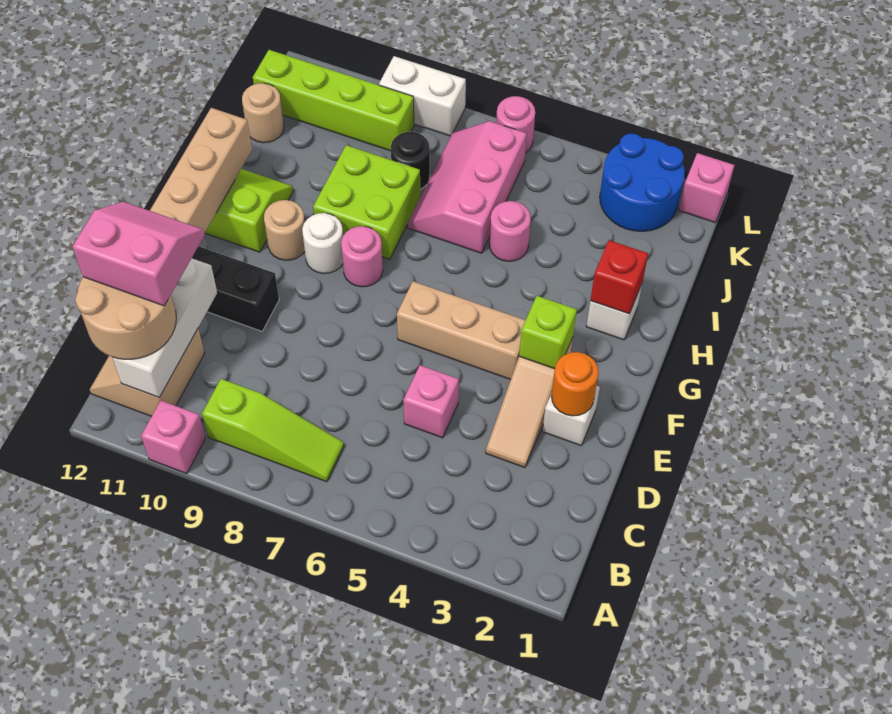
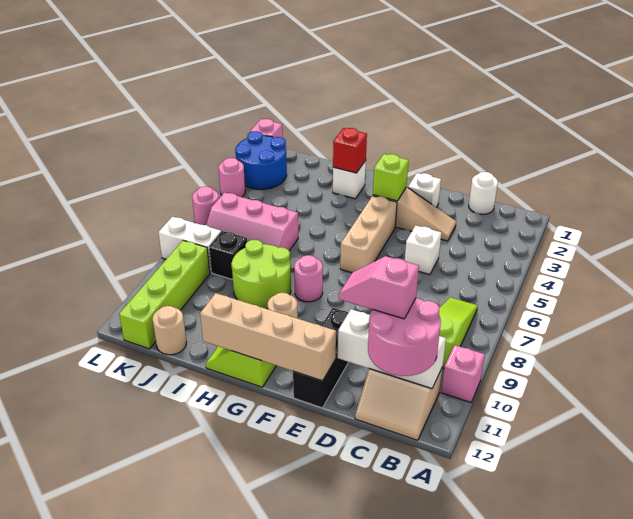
tan round brick B11:C12 level 3 -> pink round brick B11:C12 level 3
pink slope C11:D12 level 4 top C -> pink slope C11:D11 level 4 top C
pink brick D5 level 1 -> white brick D5 level 1
orange round brick E2 level 2 -> none
white round brick G9 level 1 -> white round brick C1 level 1
lime brick H8:I9 level 1 -> lime round brick H8:I9 level 1
pink round brick I5 level 1 -> pink round brick L4 level 1
black round brick J8 level 1 -> black brick J8 level 1
white brick L8:L9 level 1 -> white brick K8:L8 level 1

